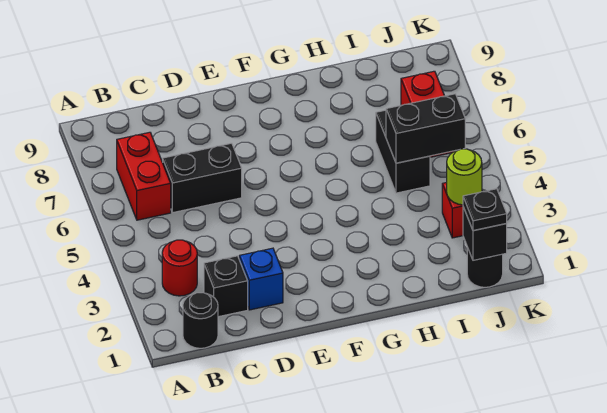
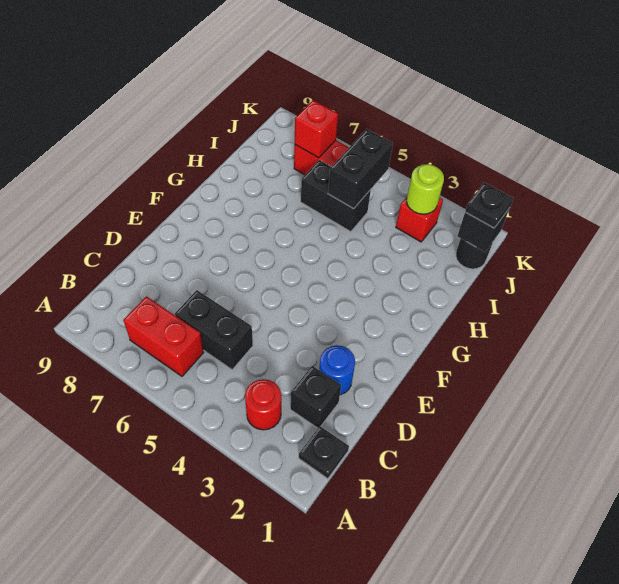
black round brick B1 level 1 -> black plate B1 level 1
black brick C6:D6 level 1 -> black brick C5:C6 level 1
blue brick D2 level 1 -> blue round brick D2 level 1
none -> red brick J7 level 2

